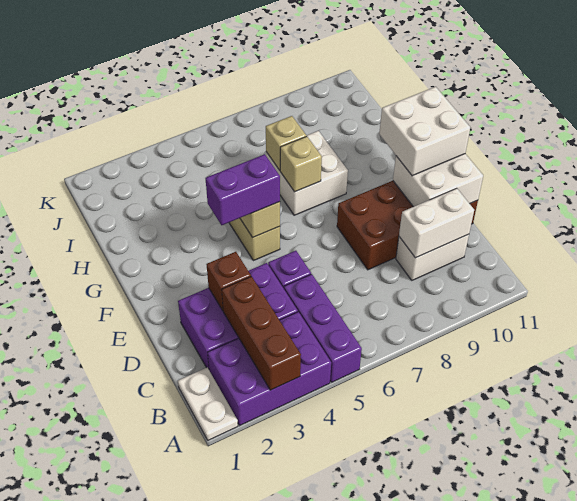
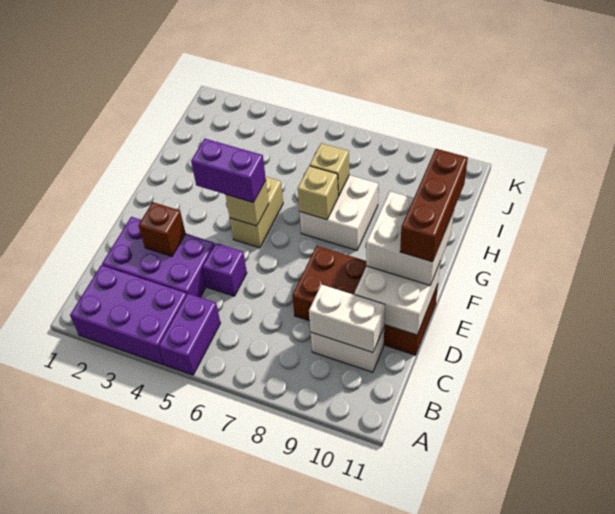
white plate A1:B1 level 1 -> none
brown brick A3:C3 level 2 -> brown brick E11:G11 level 4
purple brick A5:C5 level 1 -> purple brick A5:B5 level 1

